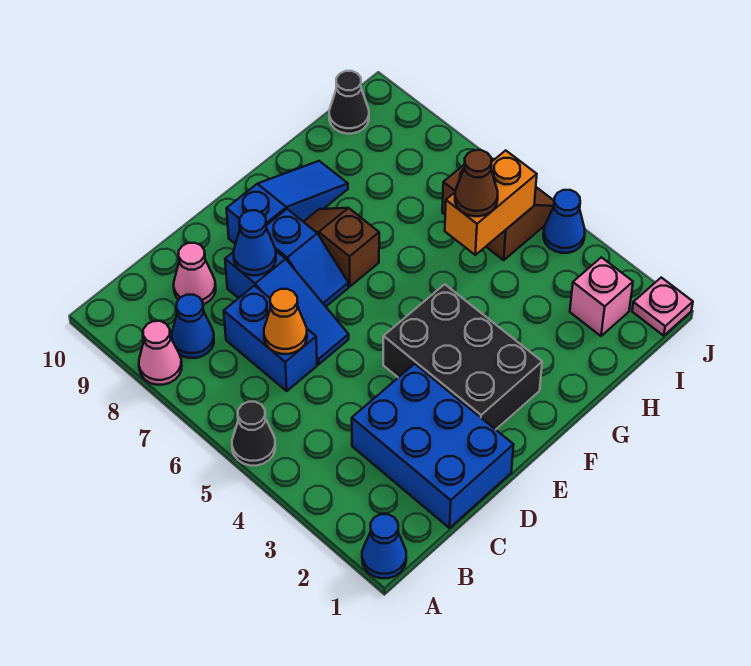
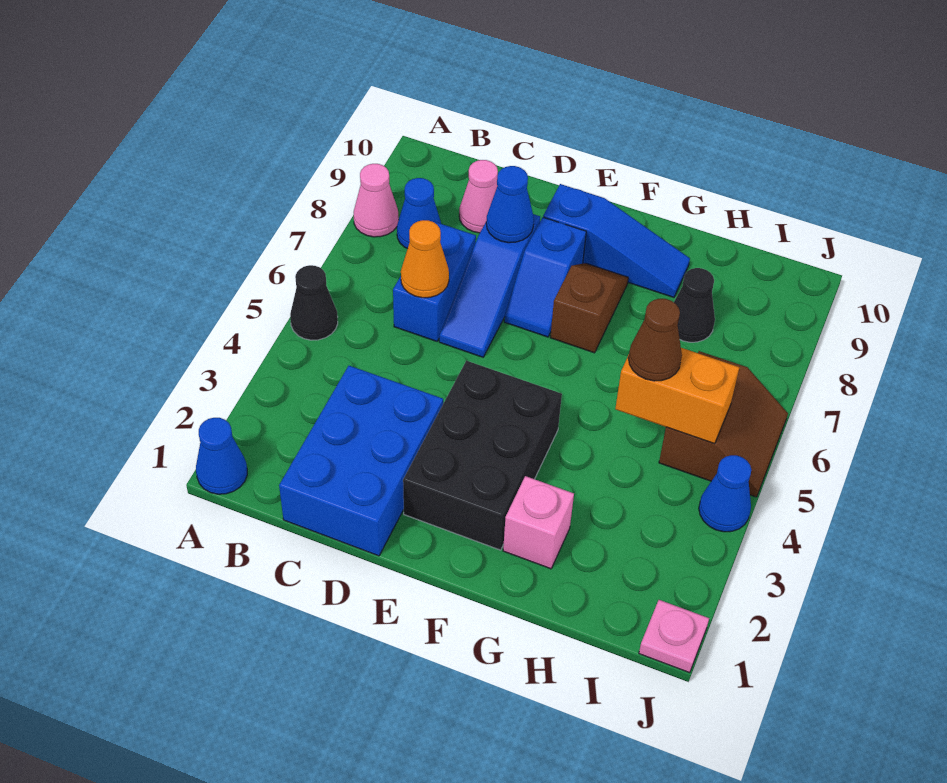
pink brick I2 level 1 -> pink brick G2 level 1
black cone I10 level 1 -> black cone H8 level 1

